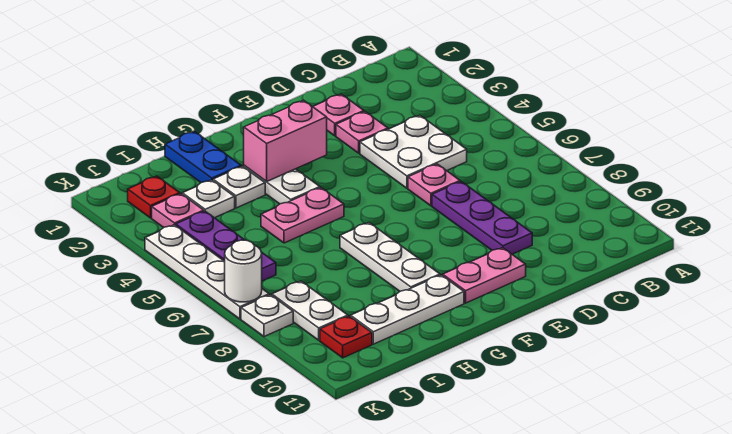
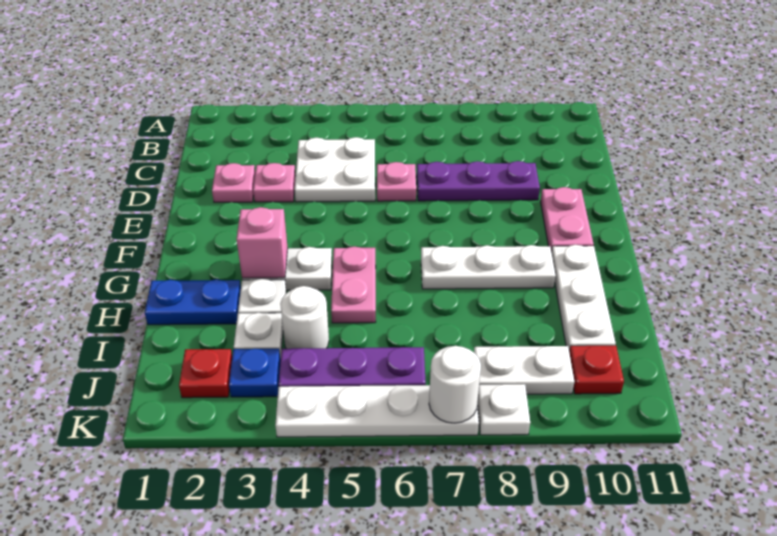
pink brick F3:G3 level 2 -> pink brick G3 level 2
none -> white round brick I4 level 1
pink plate J3 level 1 -> blue plate J3 level 1

